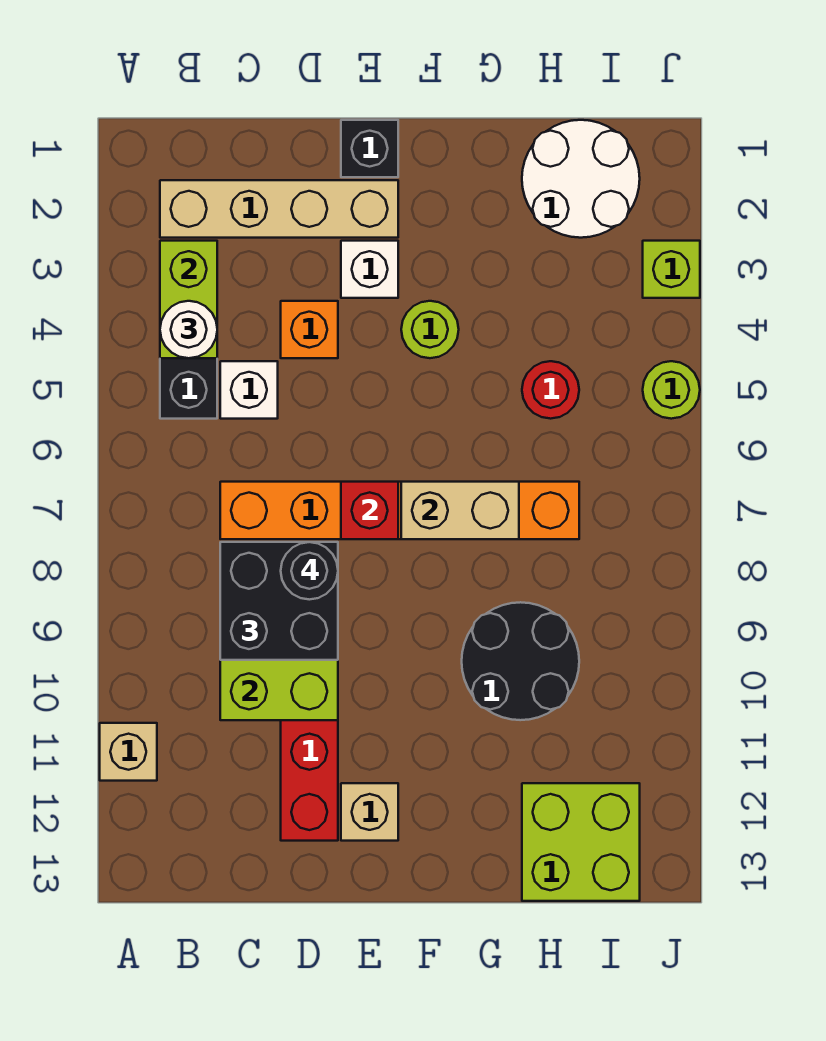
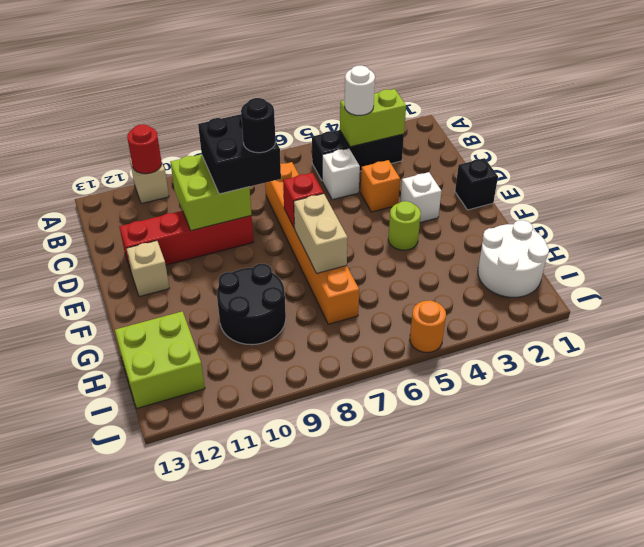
tan brick B2:E2 level 1 -> none
red round brick H5 level 1 -> red round brick A11 level 2
lime brick J3 level 1 -> none
lime round brick J5 level 1 -> orange round brick J5 level 1

